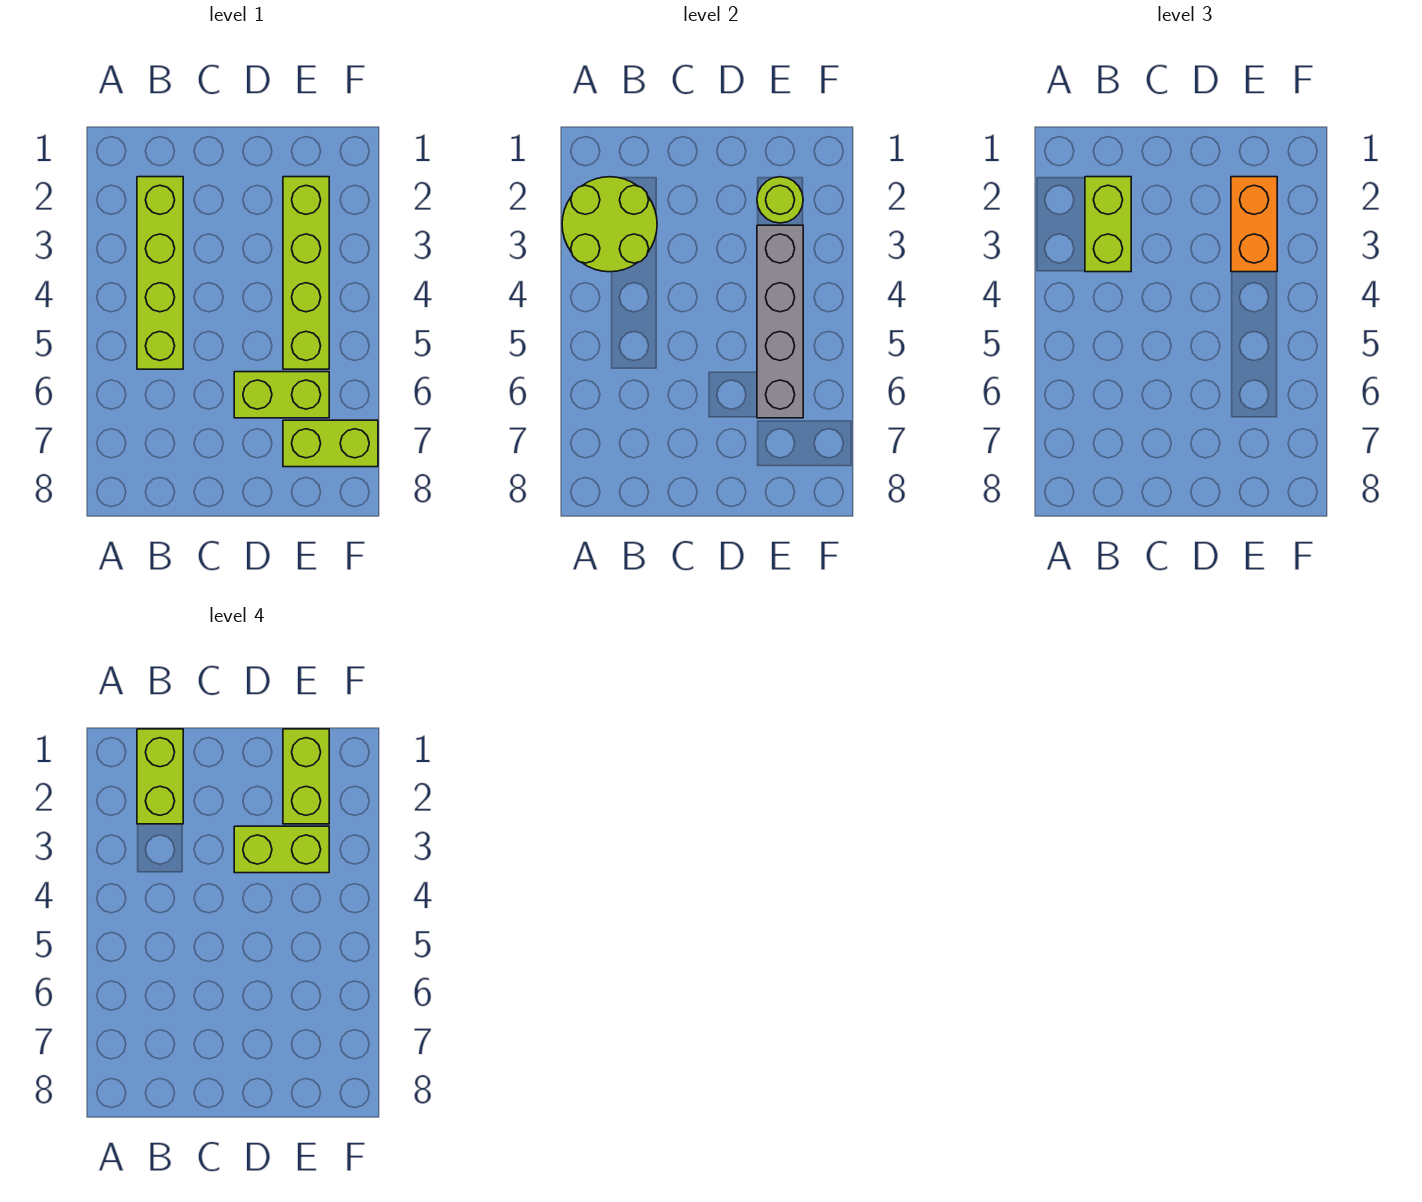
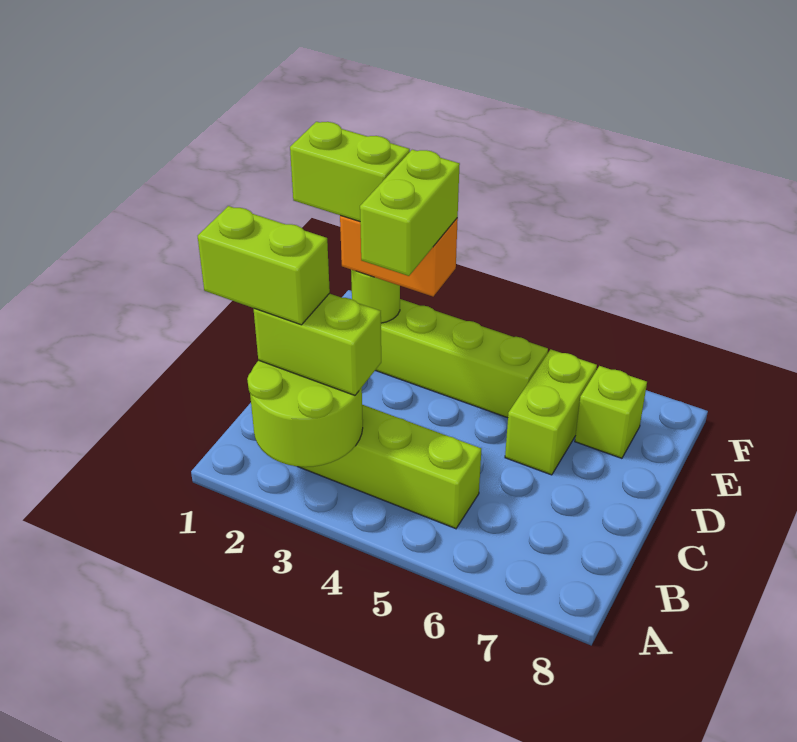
grey brick E3:E6 level 2 -> none
lime brick E7:F7 level 1 -> lime brick E7 level 1

